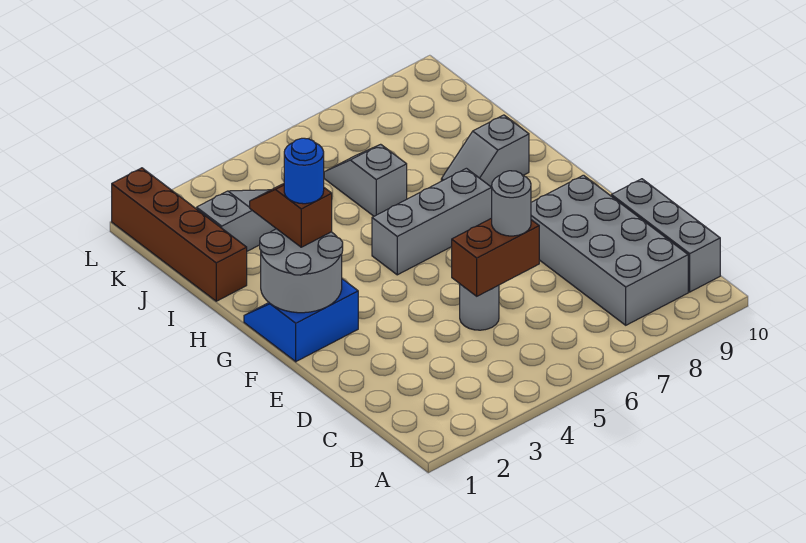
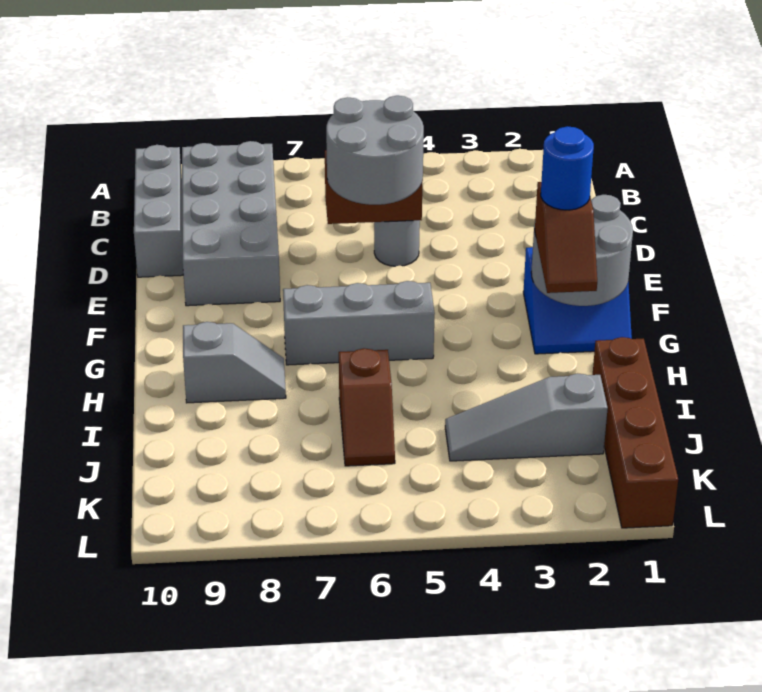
grey round brick D6 level 3 -> grey round brick D5:E6 level 3
grey slope I6:J6 level 1 top I -> brown slope I6:J6 level 1 top I

